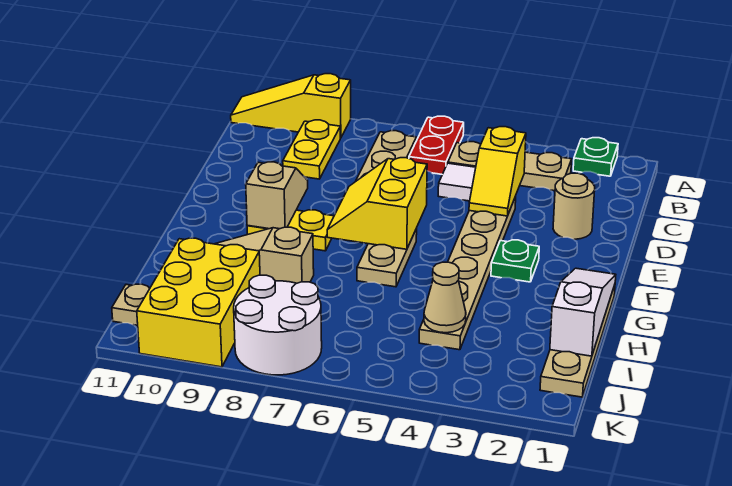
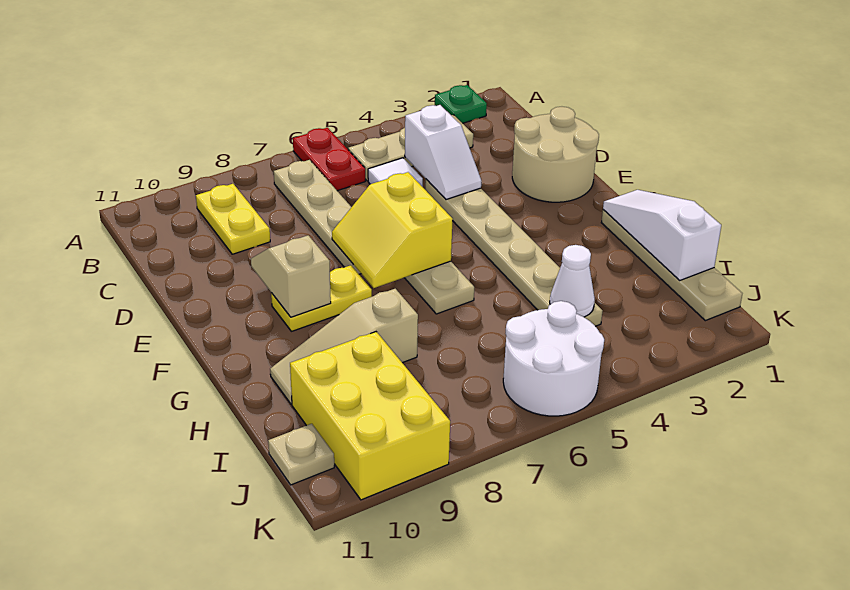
yellow slope A9:A11 level 1 top 9 -> none
yellow slope C4:D4 level 2 top C -> white slope C4:D4 level 2 top C
tan round brick D2 level 1 -> tan round brick D1:E2 level 1
green plate F3 level 1 -> none
tan cone I4 level 2 -> white cone I4 level 2
white round brick J7:K8 level 1 -> white round brick J5:K6 level 1

